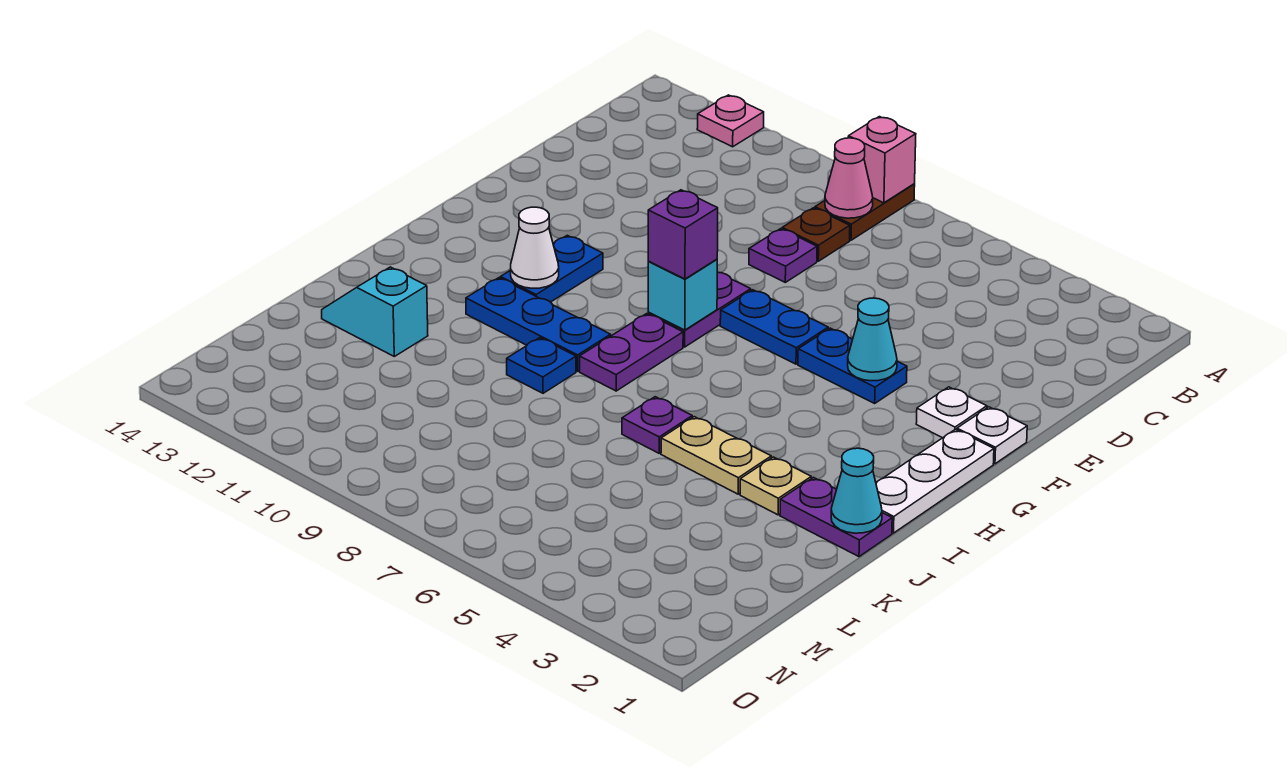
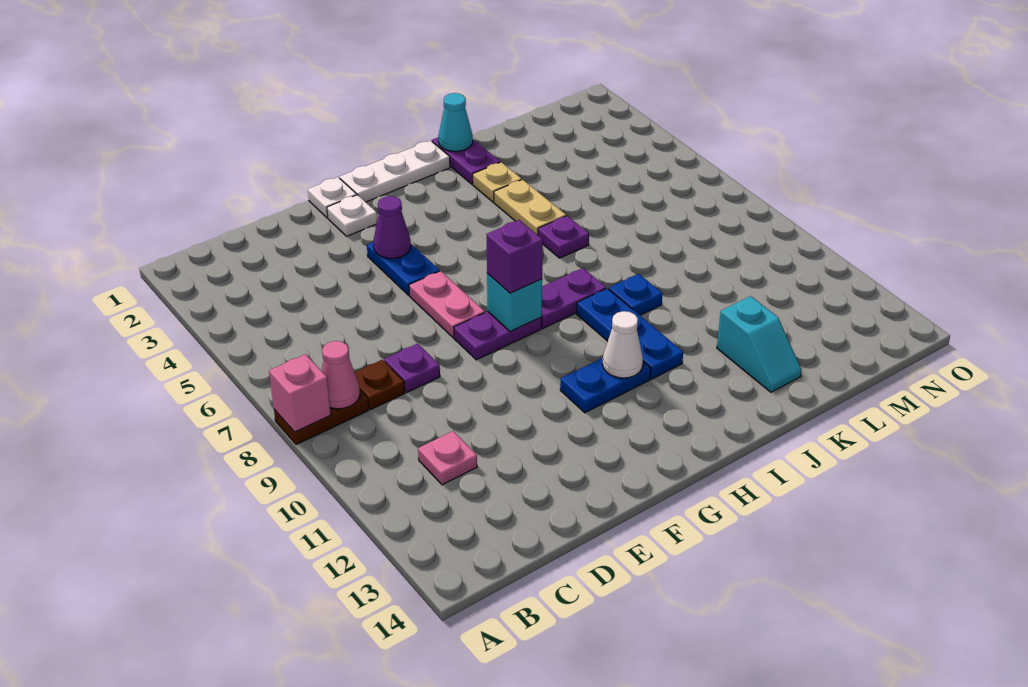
pink plate A12 level 1 -> pink plate C11 level 1
cyan cone F4 level 2 -> purple cone F4 level 2
blue plate F6:F7 level 1 -> pink plate F6:F7 level 1

